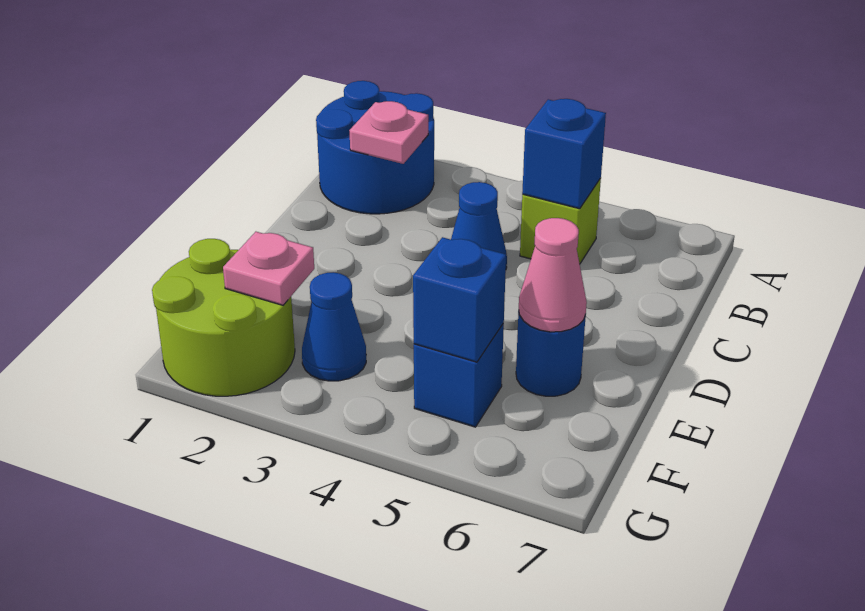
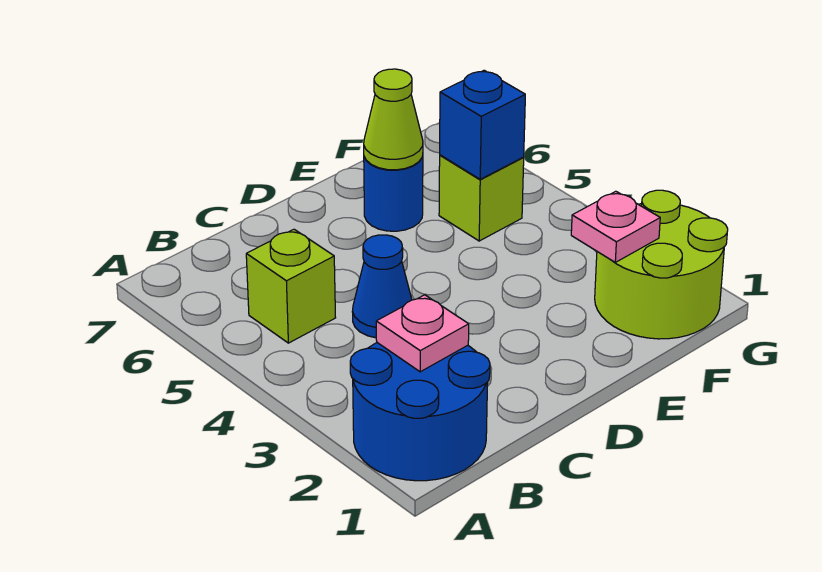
blue brick B5 level 2 -> none
pink cone E6 level 2 -> lime cone E6 level 2
blue cone F3 level 1 -> none
blue brick F5 level 1 -> lime brick F5 level 1

